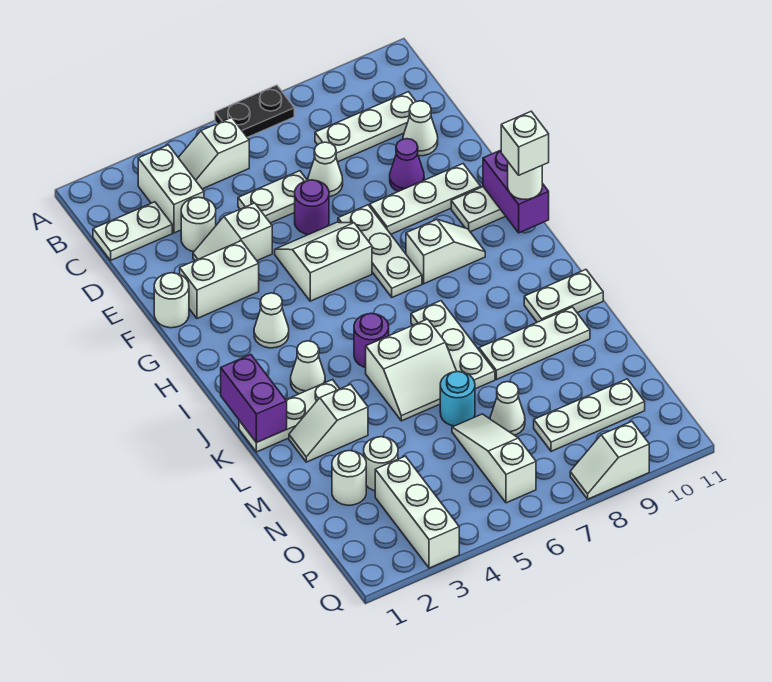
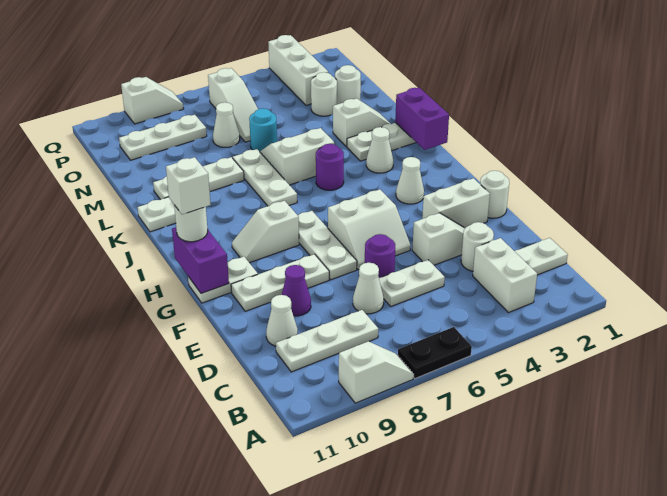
white slope B4:B5 level 1 top 5 -> white slope A8:A9 level 1 top 9

